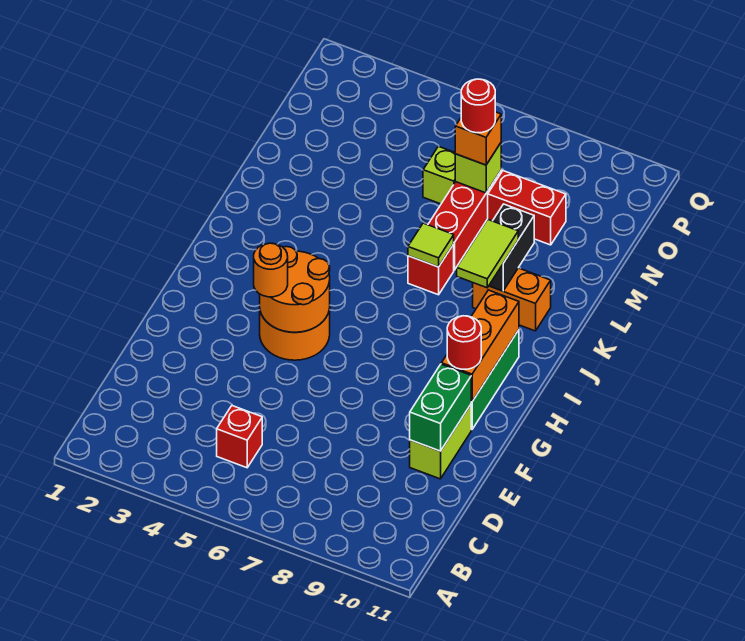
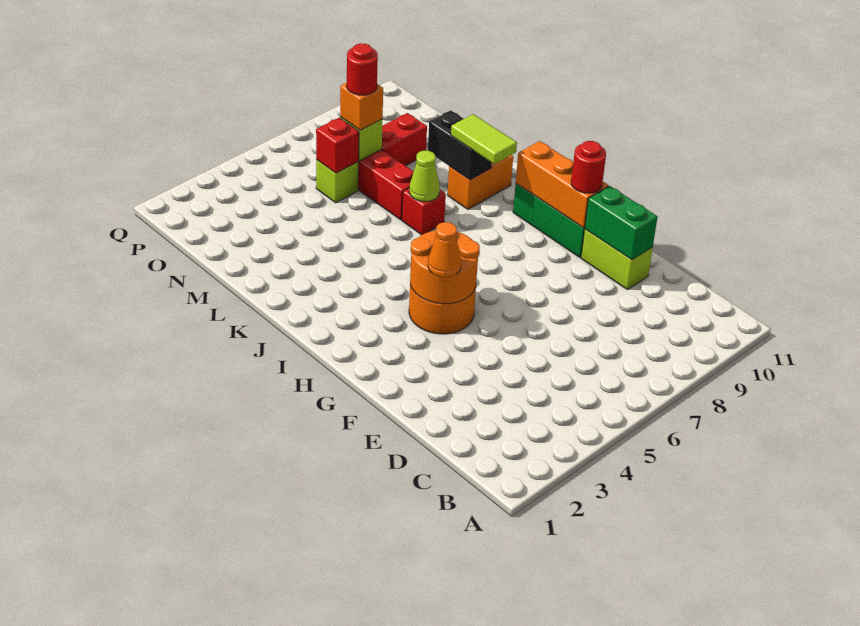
red brick C5 level 1 -> red brick N6 level 2
orange round brick G4 level 3 -> orange cone G4 level 3
lime tile K7 level 2 -> lime cone K7 level 2

